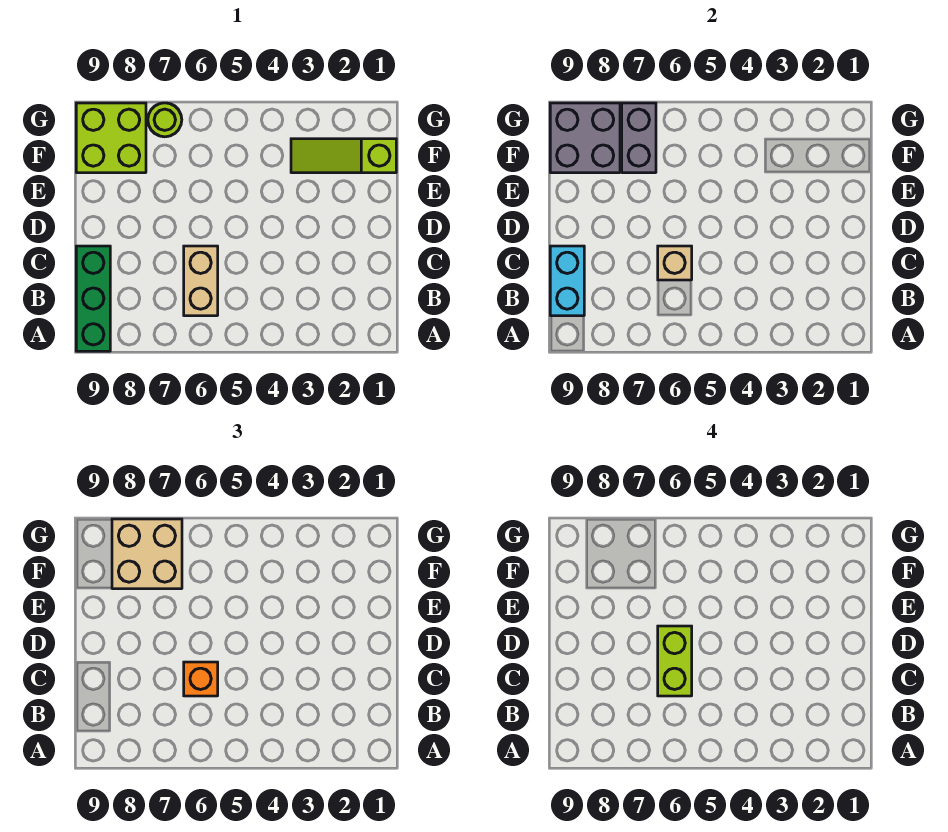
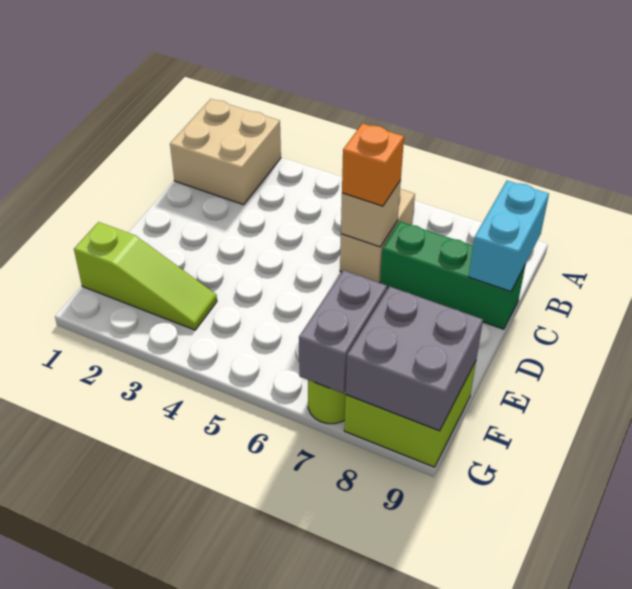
green brick A9:C9 level 1 -> green brick C7:C9 level 1
lime brick C6:D6 level 4 -> none
tan brick F7:G8 level 3 -> tan brick A1:B2 level 1

